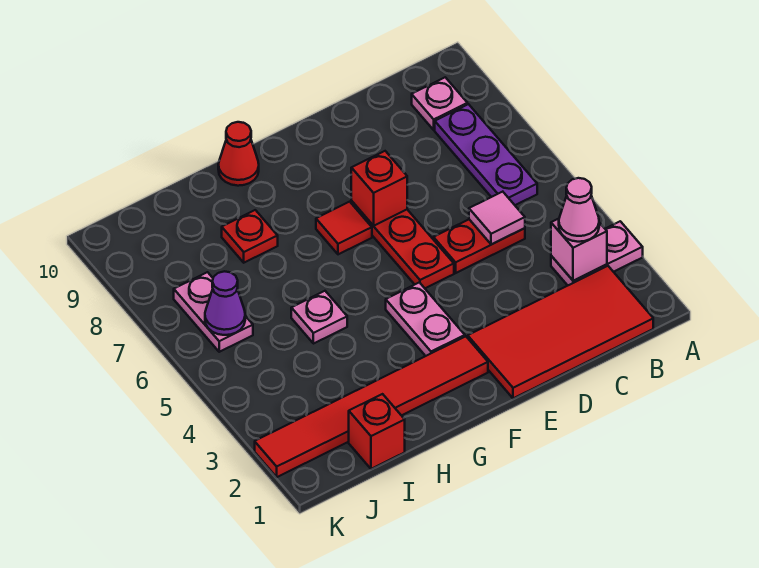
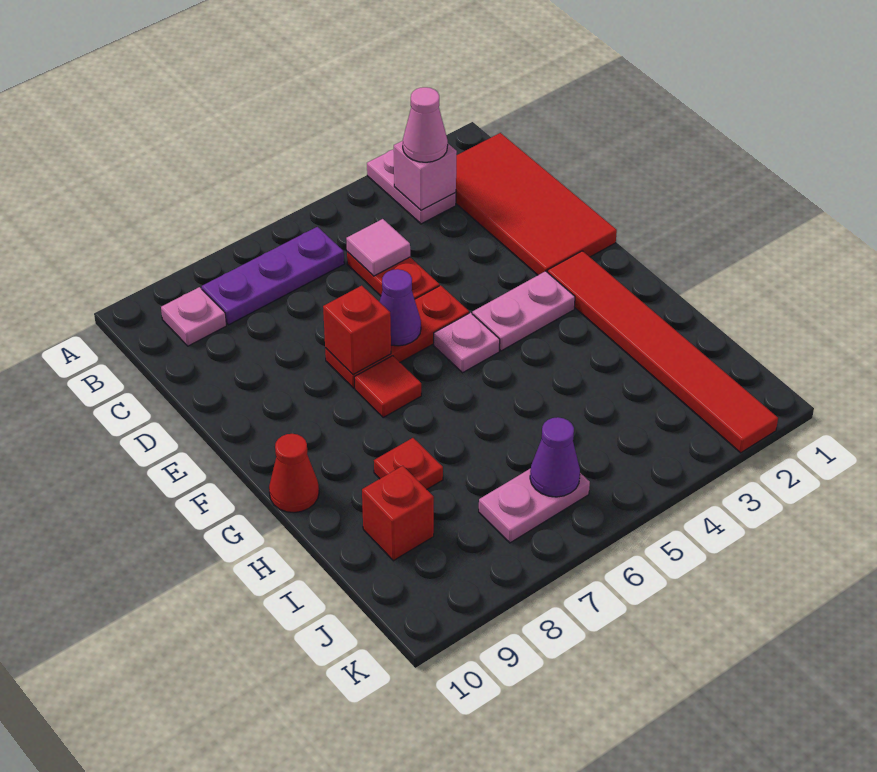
none -> purple cone E6 level 2
pink plate H5 level 1 -> pink plate F5 level 1
red brick I1 level 1 -> red brick I9 level 1

